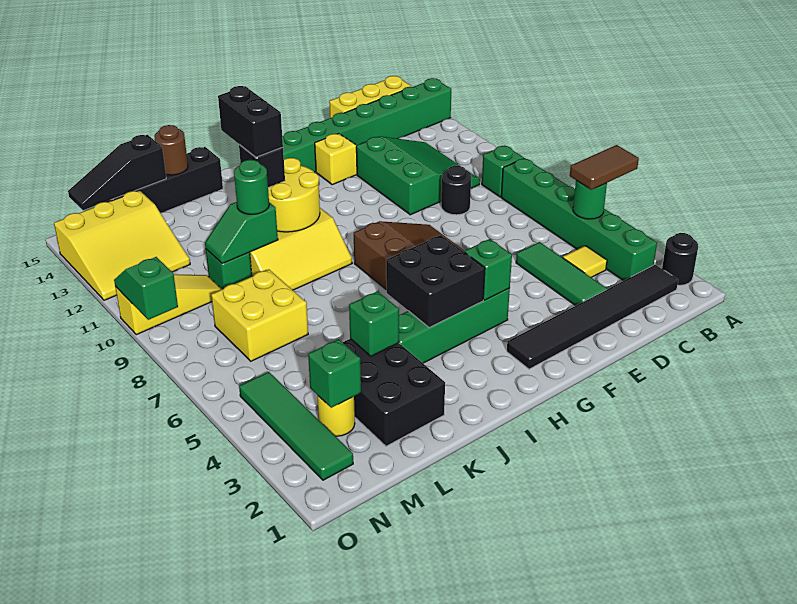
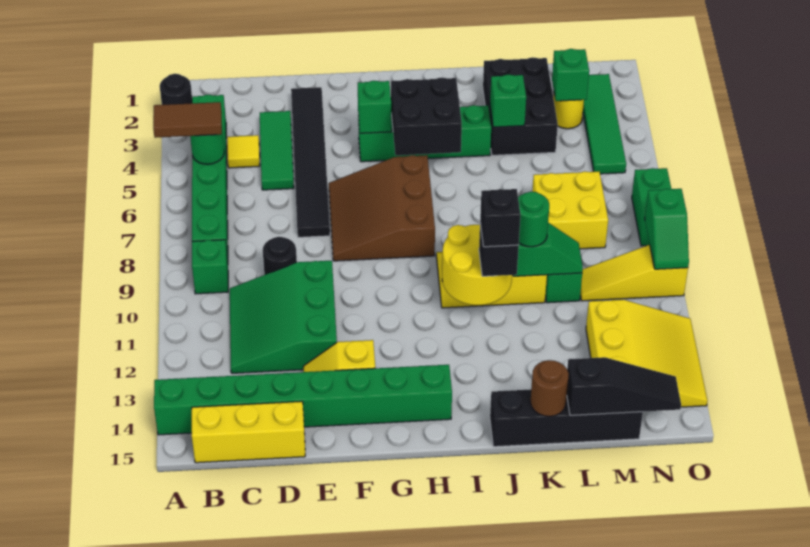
black tile B2:G2 level 1 -> black tile E2:E7 level 1
black brick J11:J12 level 4 -> black brick J11 level 4
yellow slope M12:O14 level 1 top 14 -> yellow slope M12:O14 level 1 top M
none -> green brick O7:O8 level 1

